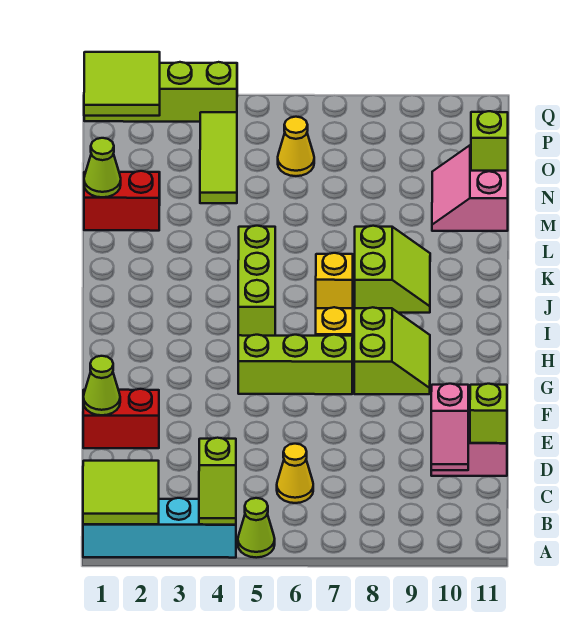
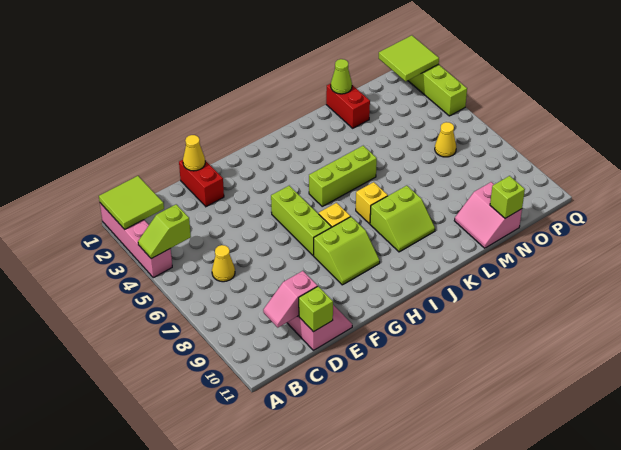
cyan brick A1:A4 level 1 -> pink brick A1:A4 level 1
lime cone A5 level 1 -> none
lime cone E1 level 2 -> yellow cone E1 level 2
pink slope M10:N11 level 1 top 11 -> pink slope M10:N11 level 1 top N
lime tile N4:P4 level 1 -> none

